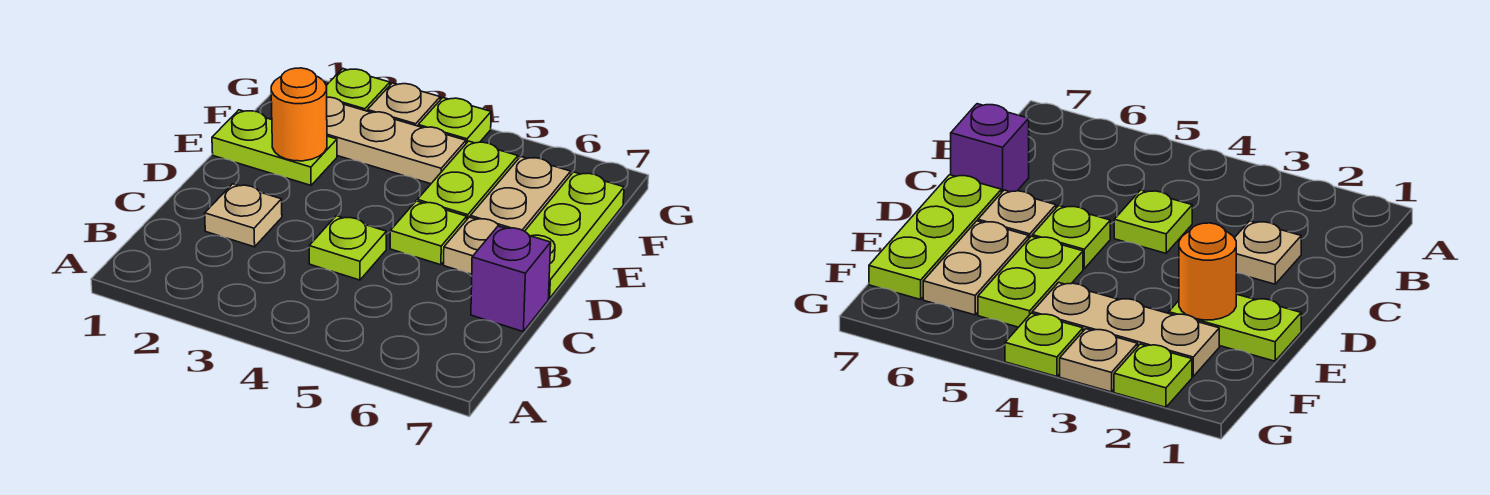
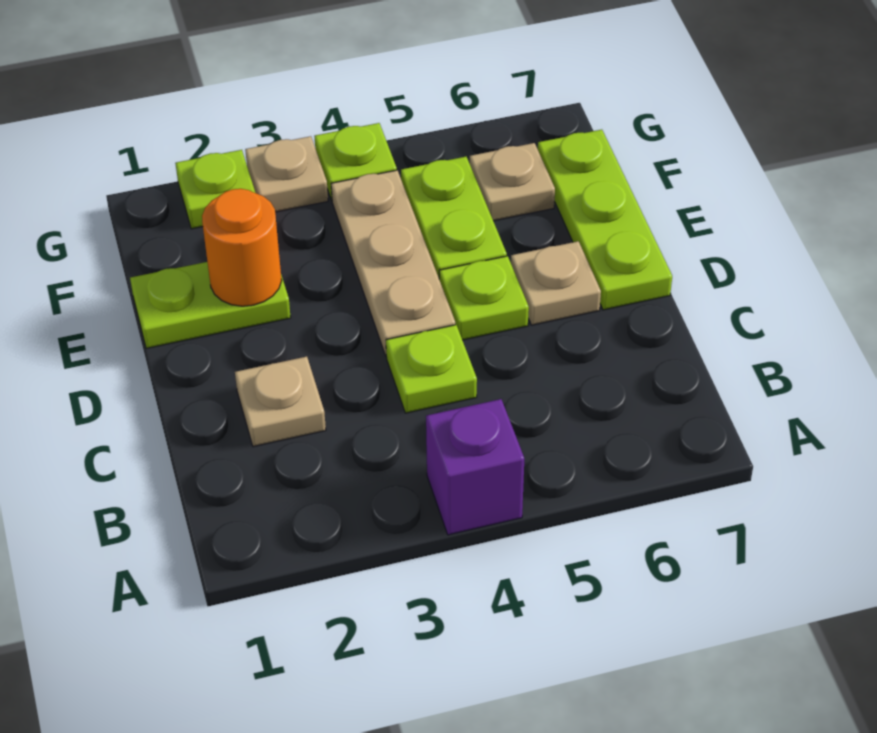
purple brick C7 level 1 -> purple brick A4 level 1
tan plate E6:F6 level 1 -> tan plate F6 level 1
tan plate F2:F4 level 1 -> tan plate D4:F4 level 1

